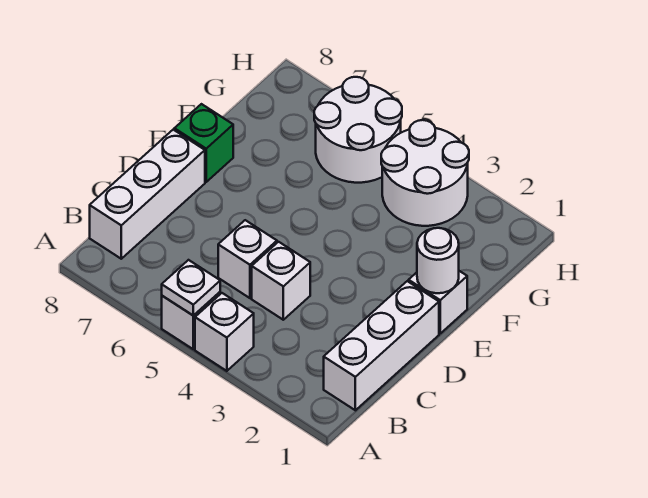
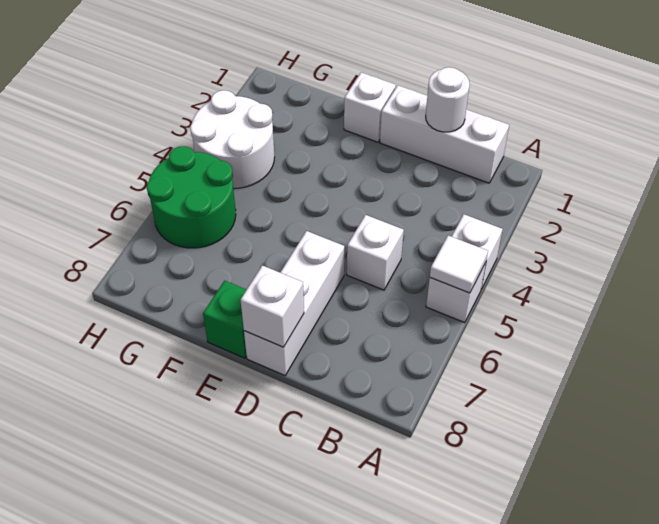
white plate A5 level 2 -> white tile A5 level 2
white brick B8:D8 level 1 -> white brick D6:D8 level 1
white brick C4 level 1 -> white brick D8 level 2
white round brick E1 level 2 -> white round brick C1 level 2
white round brick G5:H6 level 1 -> green round brick G5:H6 level 1

